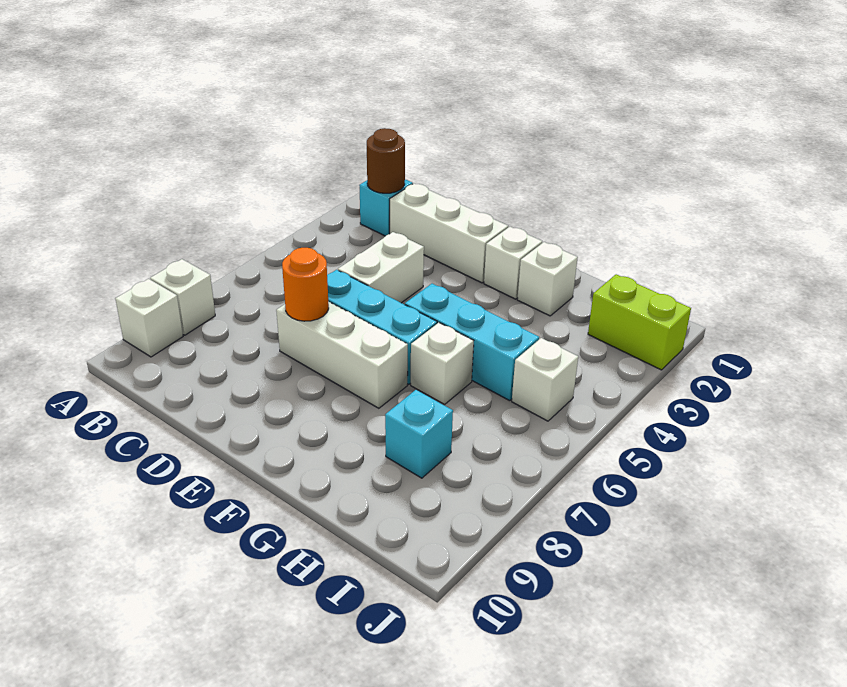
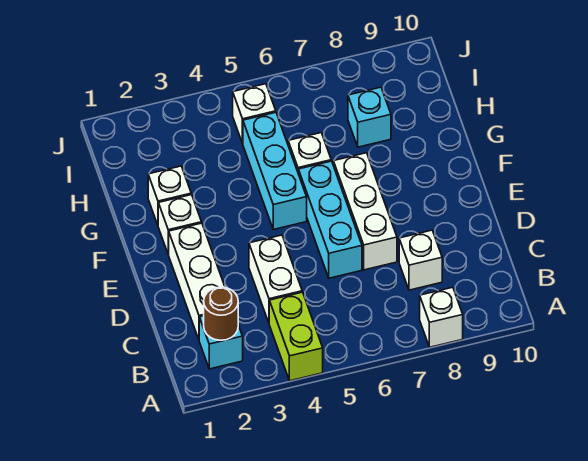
white brick A9 level 1 -> white brick C8 level 1
white brick D4:D5 level 1 -> white brick C4:D4 level 1
orange round brick D7 level 2 -> none
lime brick I2:J2 level 1 -> lime brick A4:B4 level 1

